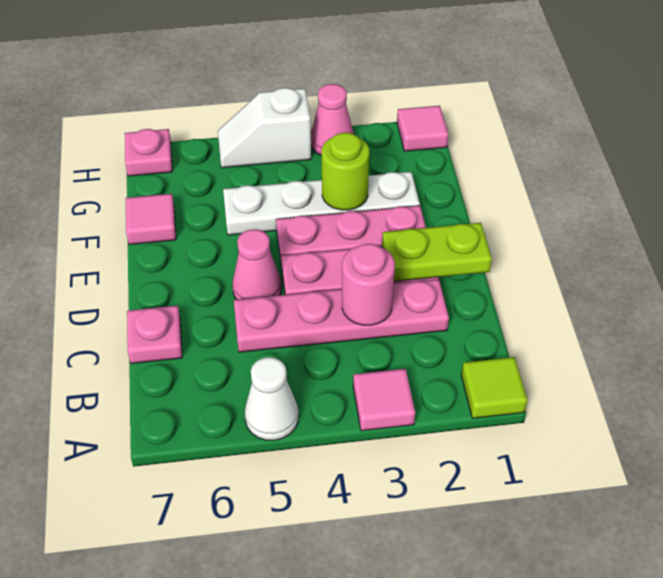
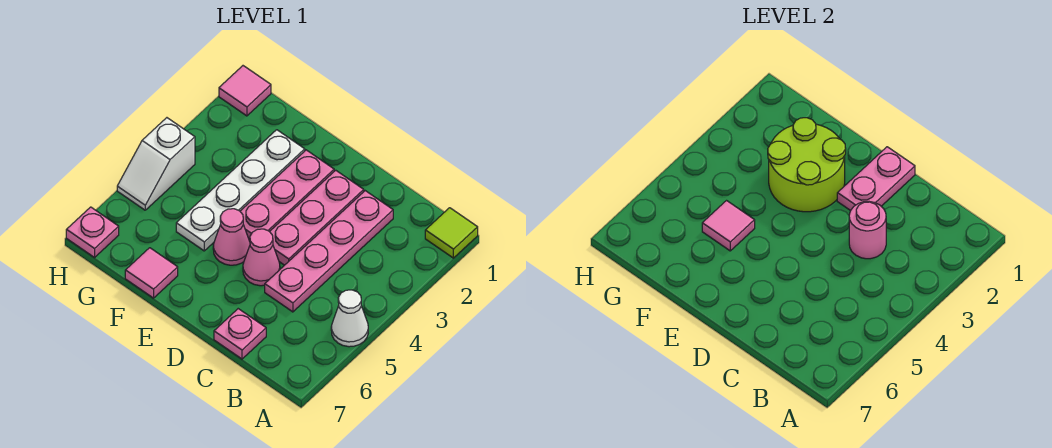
pink tile A3 level 1 -> pink tile F5 level 2
lime plate D1:D2 level 2 -> pink plate D1:D2 level 2
lime round brick F3 level 2 -> lime round brick E2:F3 level 2
pink cone H3 level 1 -> pink cone E5 level 1

